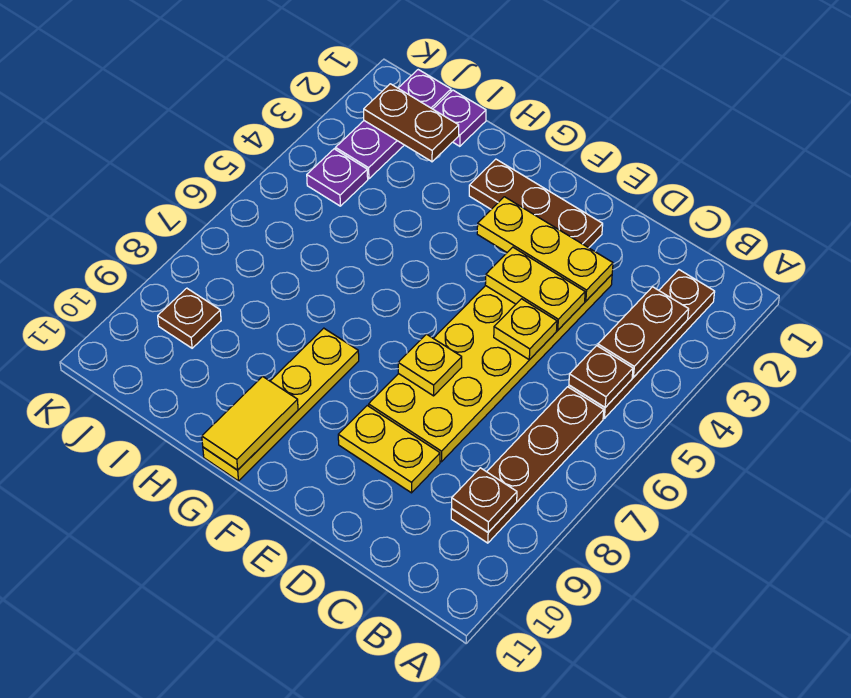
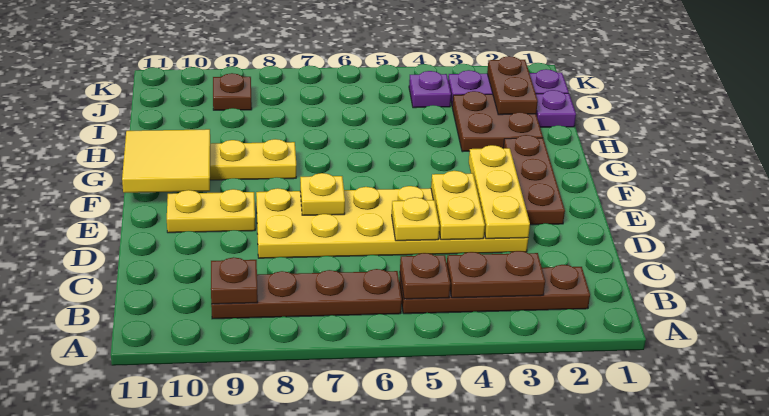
yellow plate D9:E9 level 1 -> yellow plate E9:E10 level 1
yellow tile G10:G11 level 2 -> yellow tile F10:G11 level 2
none -> brown plate H2:I3 level 1

